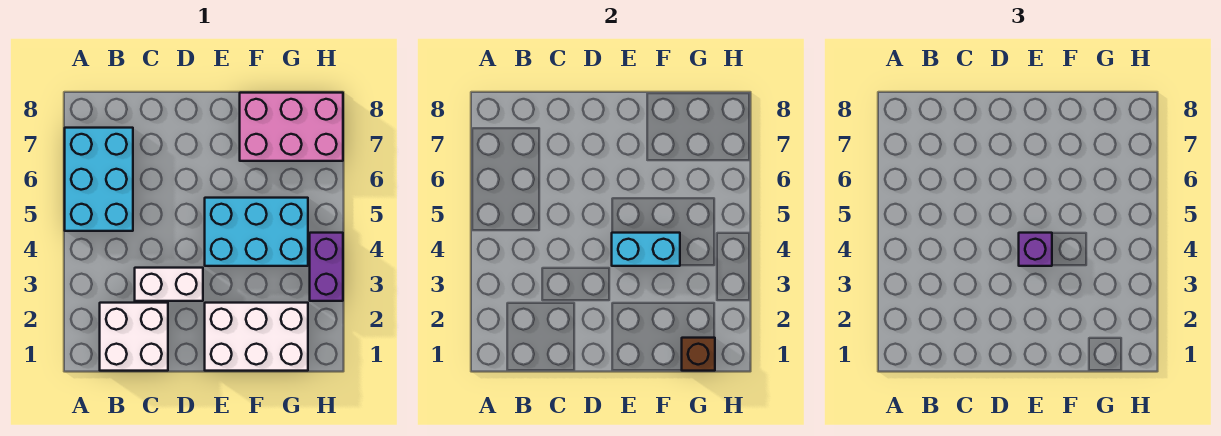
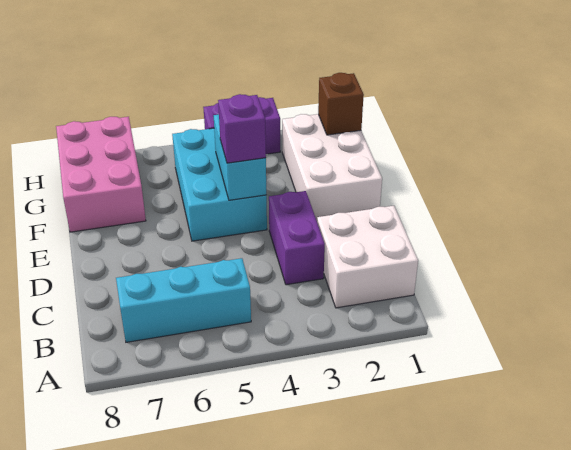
cyan brick A5:B7 level 1 -> cyan brick B5:B7 level 1
white brick C3:D3 level 1 -> purple brick C3:D3 level 1

